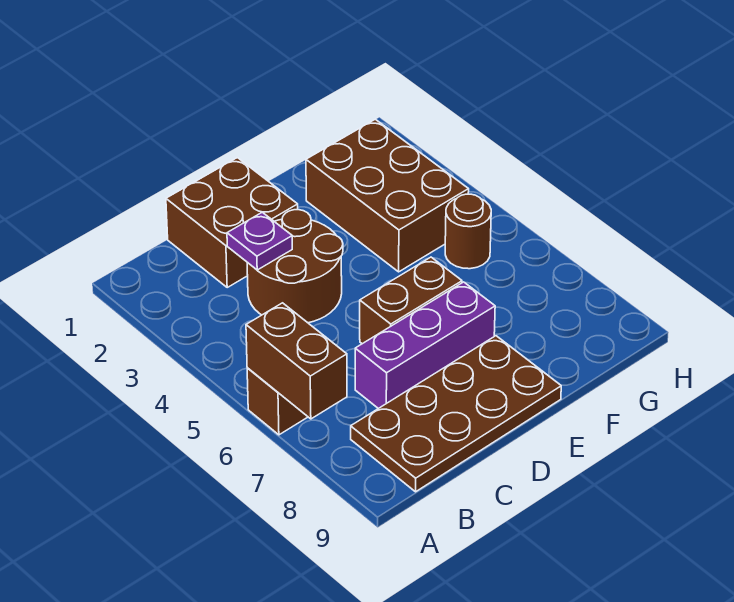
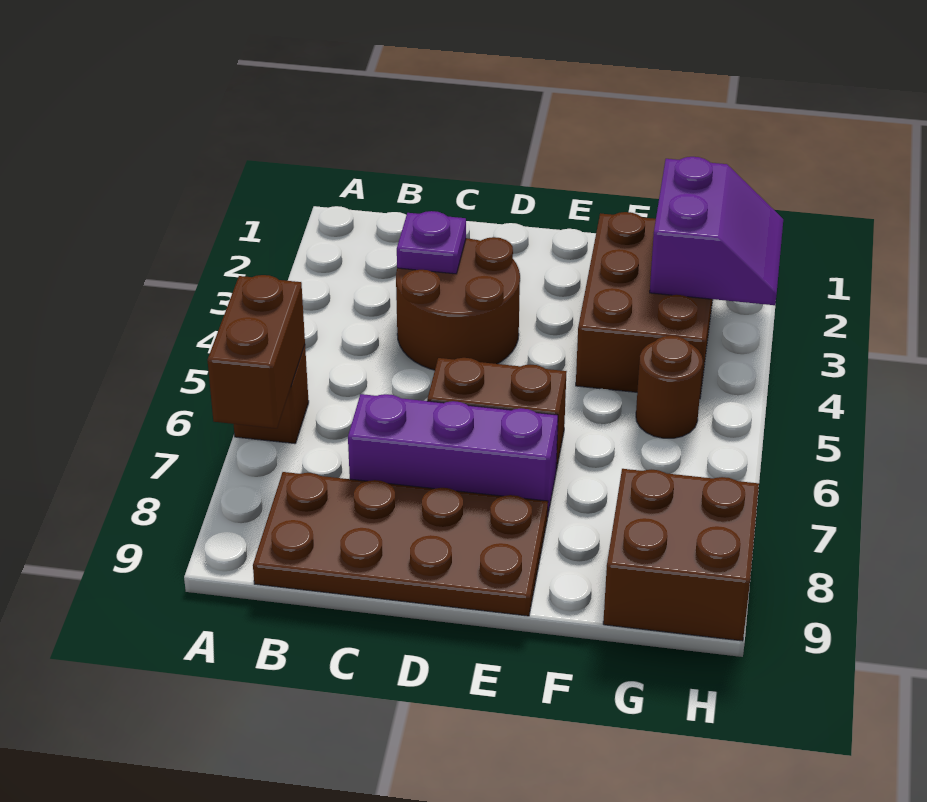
brown brick C1:D2 level 1 -> brown brick G8:H9 level 1
none -> purple slope G2:H3 level 2 top G

